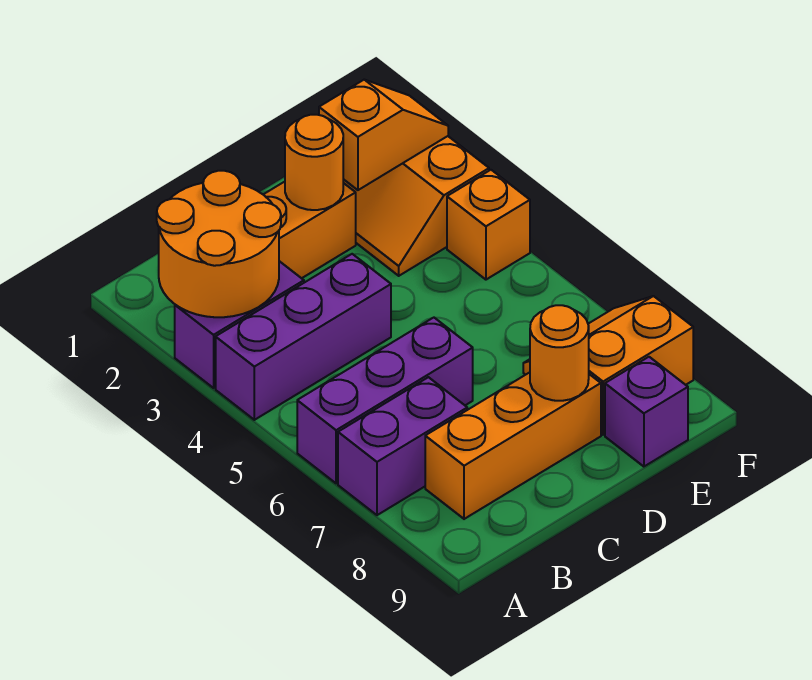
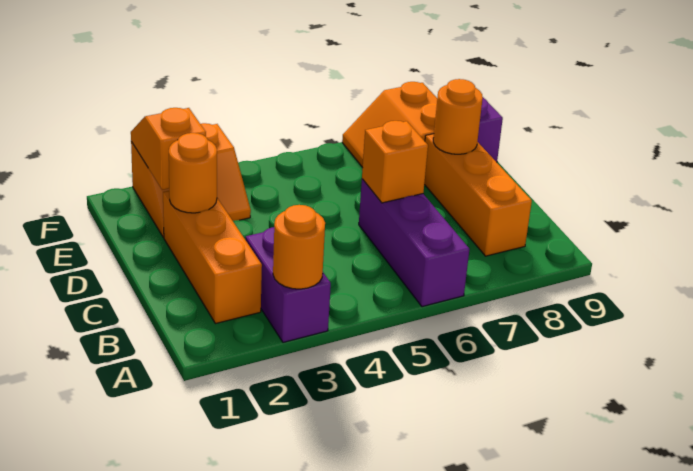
orange round brick A2:B3 level 2 -> orange round brick A3 level 2
purple brick A4:C4 level 1 -> none
purple brick A7:B7 level 1 -> none
orange brick F4 level 1 -> orange brick C6 level 2

